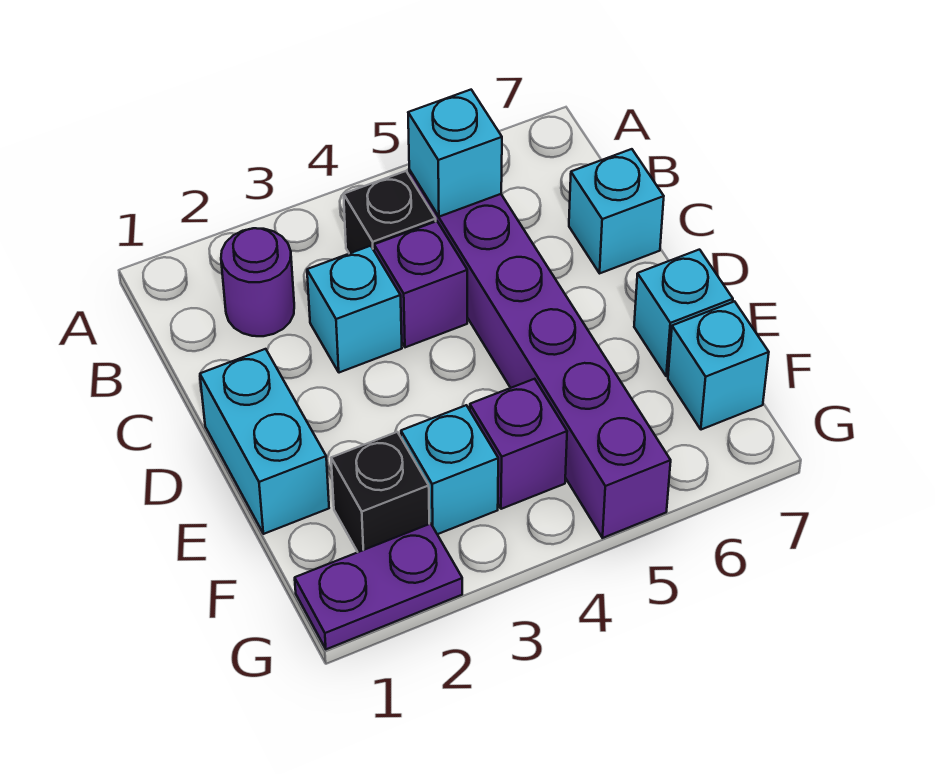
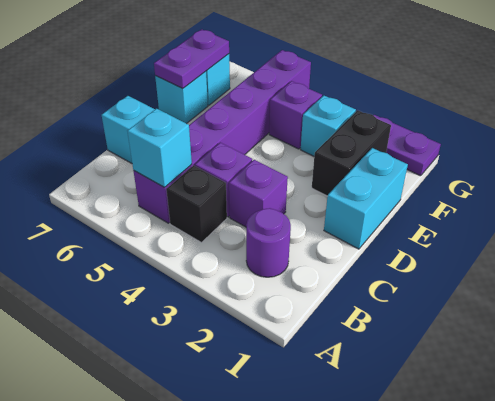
cyan brick C3 level 1 -> purple brick C3 level 1
none -> purple plate E7:F7 level 2
black brick F2 level 1 -> black brick E2:F2 level 1

